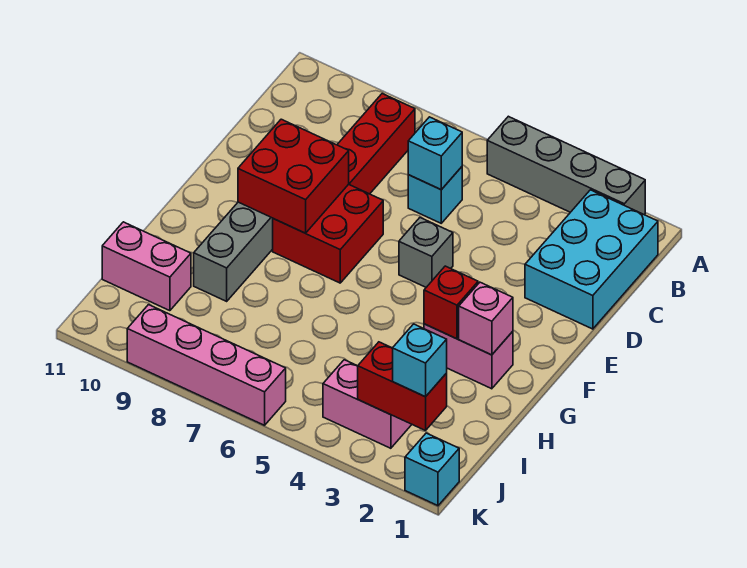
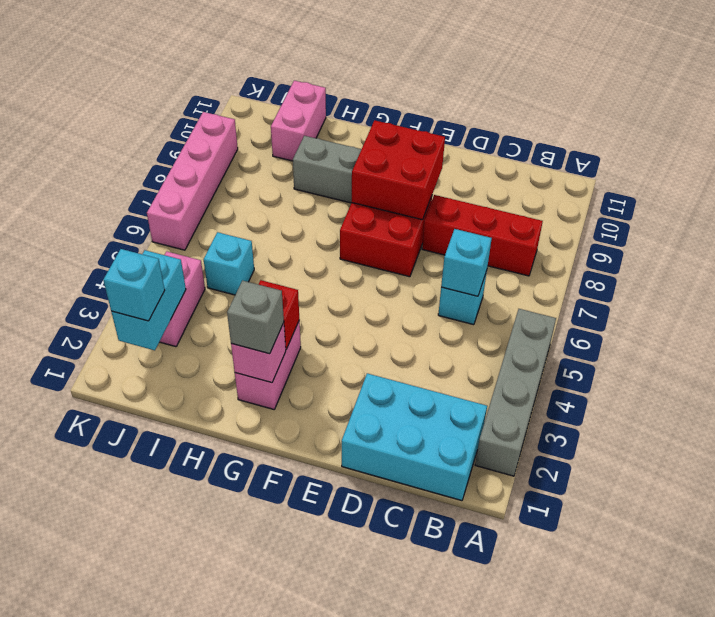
grey brick E5 level 1 -> grey brick G2 level 3
red brick J2:J3 level 2 -> cyan brick J2:J3 level 2
cyan brick K1 level 1 -> cyan brick I5 level 1

